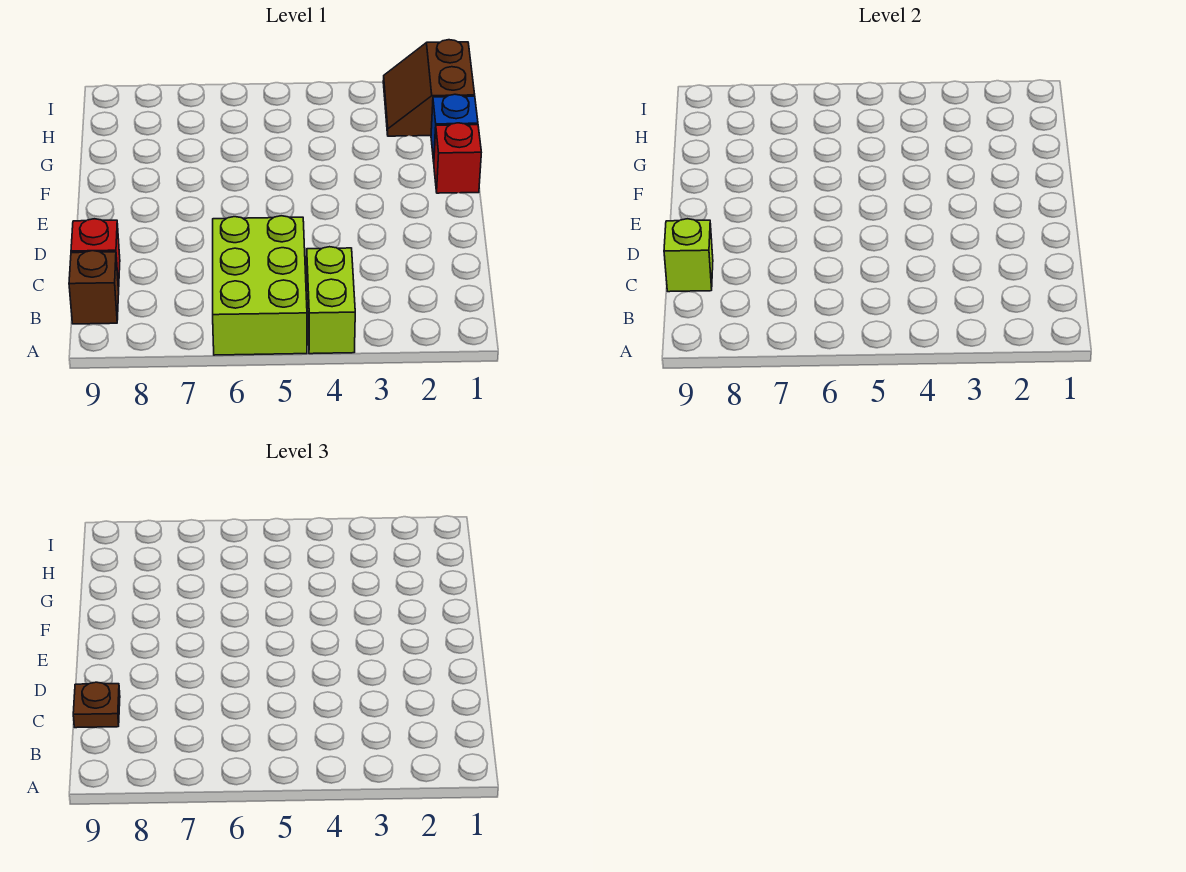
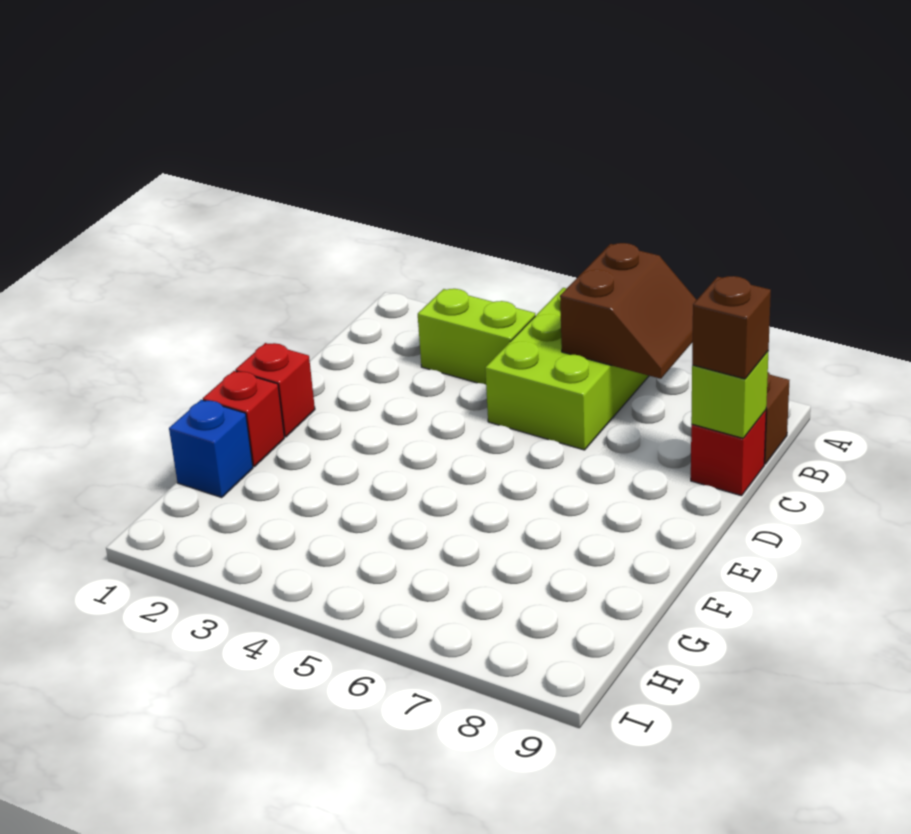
lime brick A4:B4 level 1 -> lime brick B3:B4 level 1
brown plate C9 level 3 -> brown brick C9 level 3
none -> red brick E1 level 1
brown slope H1:I2 level 1 top 1 -> brown slope A6:B7 level 2 top 6

